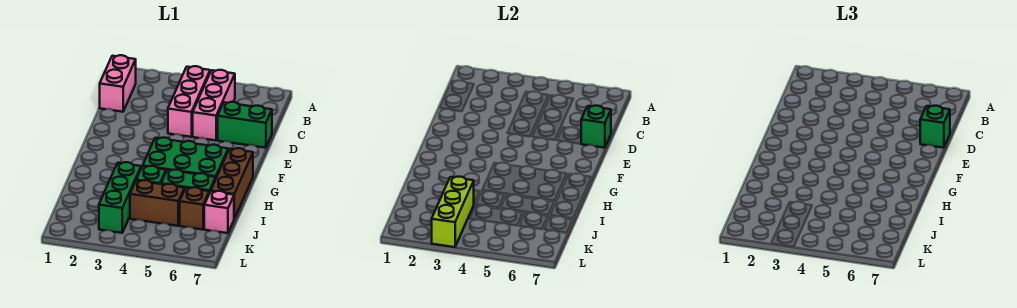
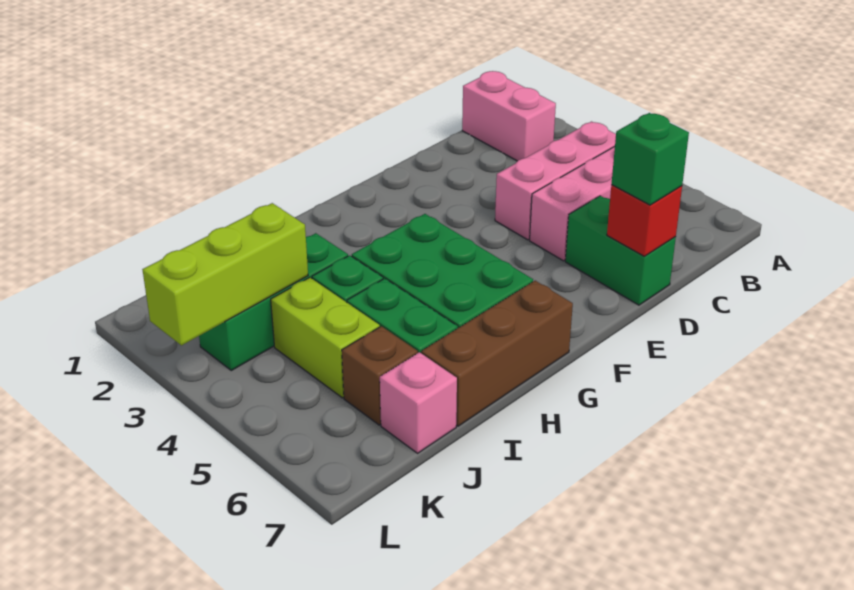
pink brick B1:C1 level 1 -> pink brick B1:B2 level 1
green brick D7 level 2 -> red brick D7 level 2
brown brick J4:J5 level 1 -> lime brick J4:J5 level 1

